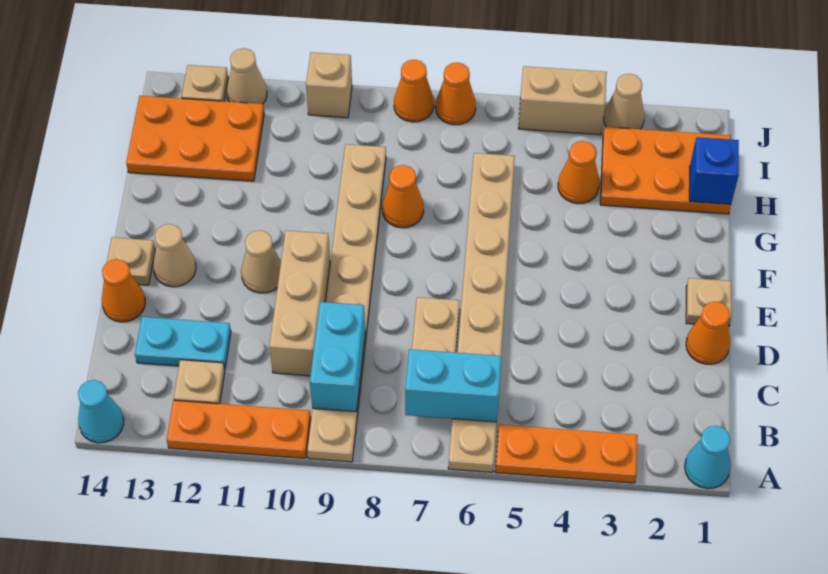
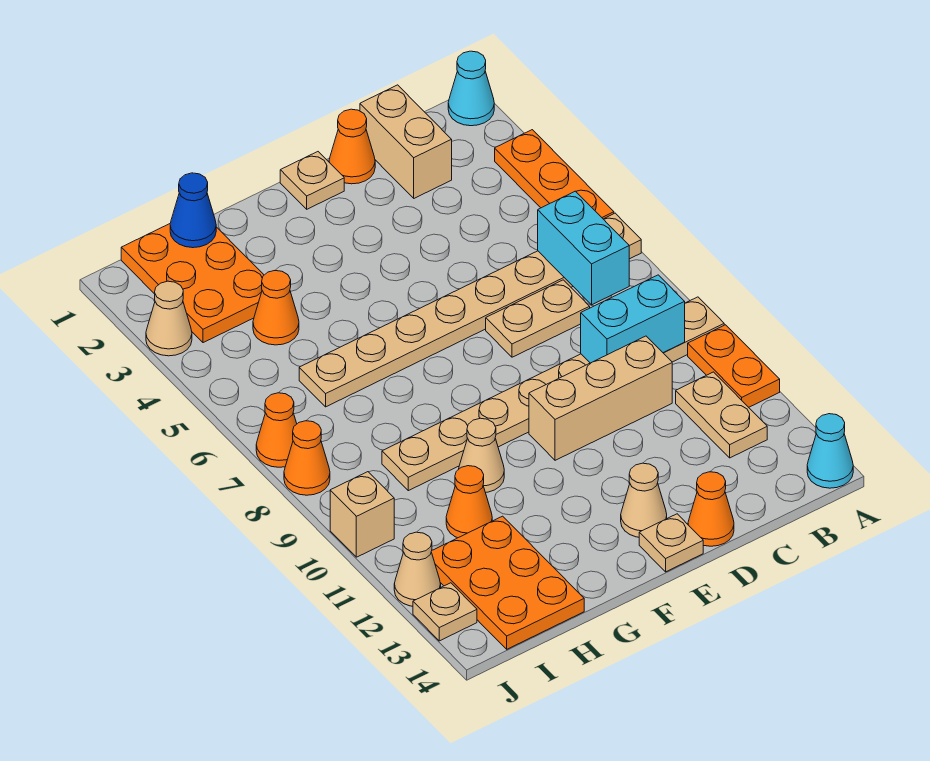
orange plate A10:A12 level 1 -> orange plate A10:A11 level 1
tan plate B12 level 1 -> tan plate B11:B12 level 1
cyan plate C12:C13 level 1 -> none
tan cone E11 level 1 -> tan cone G10 level 1
orange cone G8 level 1 -> orange cone H11 level 1
blue brick H1 level 2 -> blue cone H1 level 2
tan brick J4:J5 level 1 -> tan brick C1:C2 level 1

